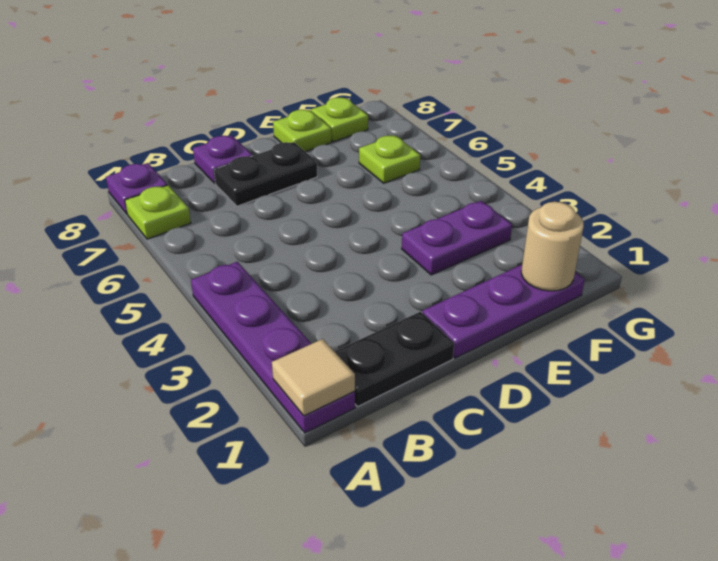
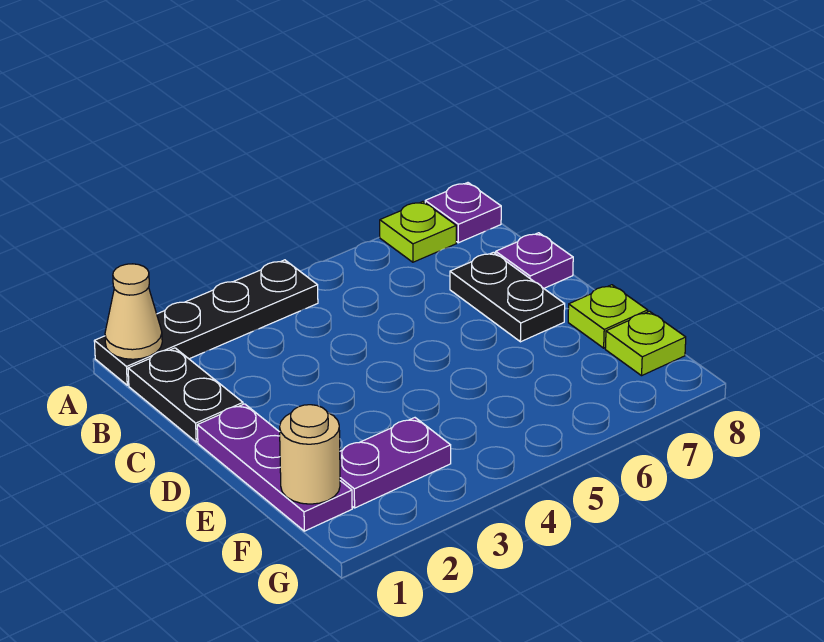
purple plate A1:A4 level 1 -> black plate A1:A4 level 1
tan tile A1 level 2 -> tan cone A1 level 2
purple plate E3:F3 level 1 -> purple plate F2:F3 level 1
lime plate F6 level 1 -> none

